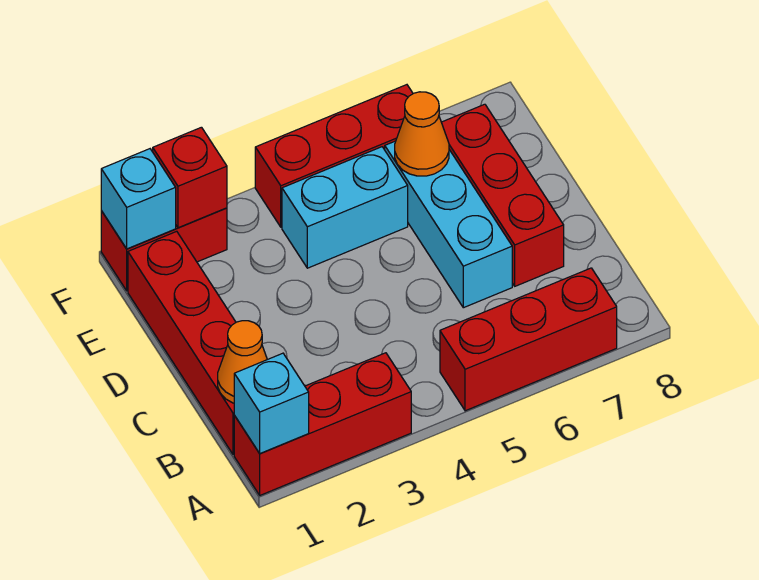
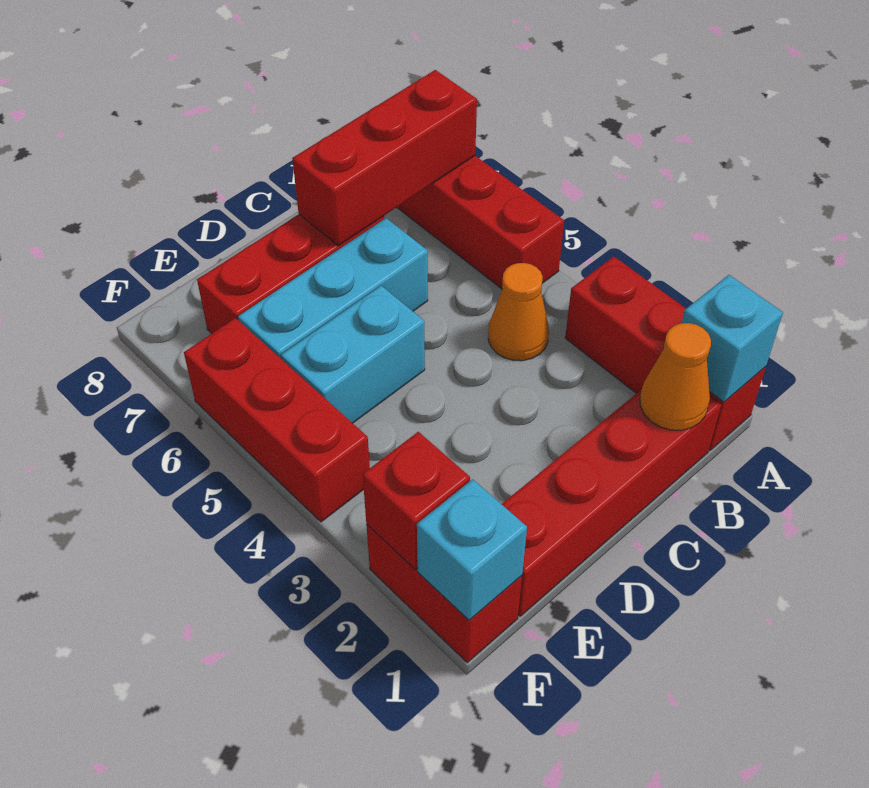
none -> red brick A7:C7 level 2
cyan brick E4:E5 level 1 -> cyan brick D5:E5 level 1
orange cone E6 level 2 -> orange cone B4 level 1

